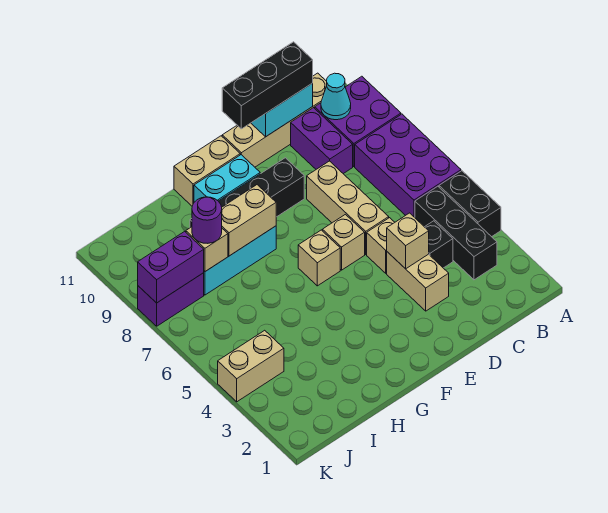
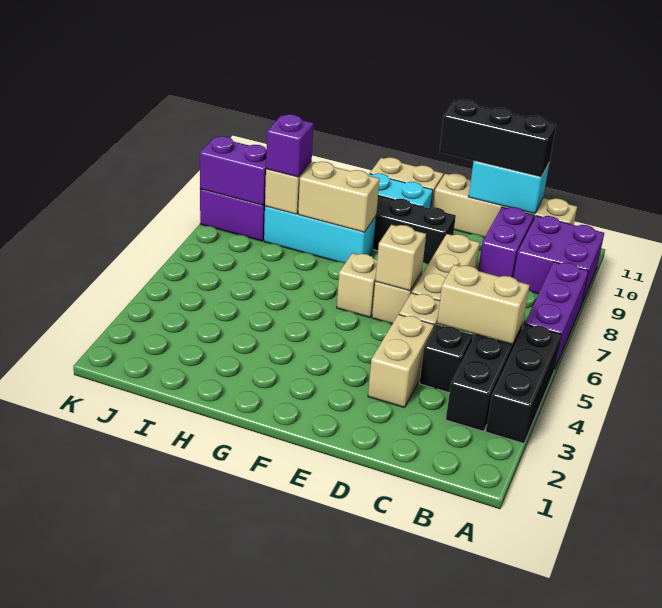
black brick A4:A5 level 1 -> black brick A3:A5 level 1
purple brick A6:B8 level 1 -> purple brick A6:A8 level 1
cyan cone B10 level 2 -> none
tan brick D4 level 2 -> tan brick E6 level 2
purple round brick I8 level 3 -> purple brick I8 level 3
tan brick J4:K4 level 1 -> tan brick B5:C5 level 2

